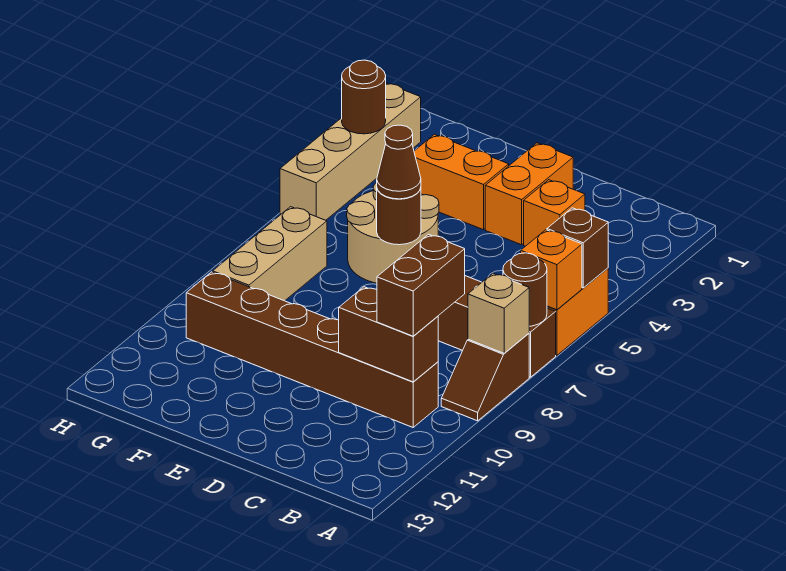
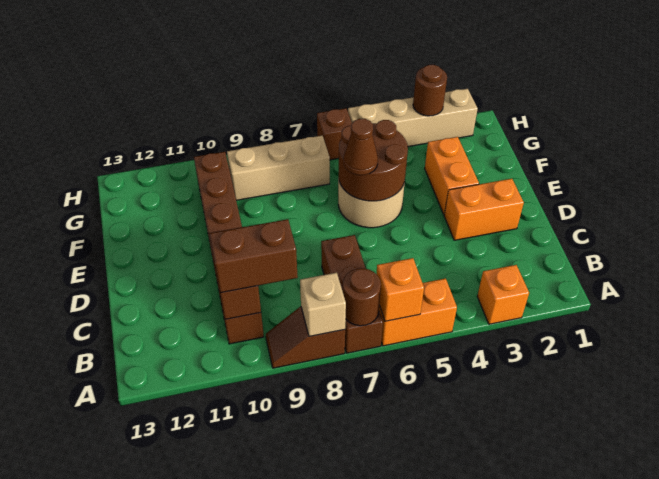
brown brick A5 level 2 -> brown brick H6 level 1
orange brick C3 level 1 -> orange brick A3 level 1
brown round brick E6 level 2 -> brown round brick E5:F6 level 2

